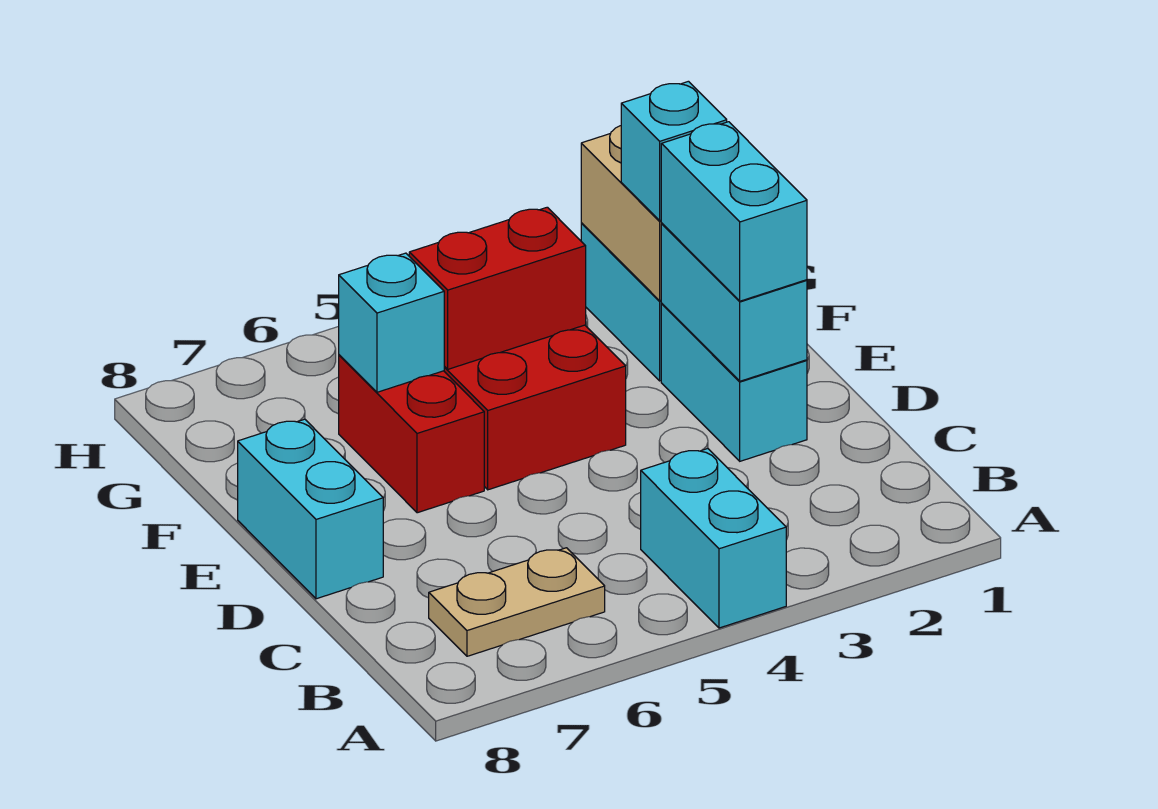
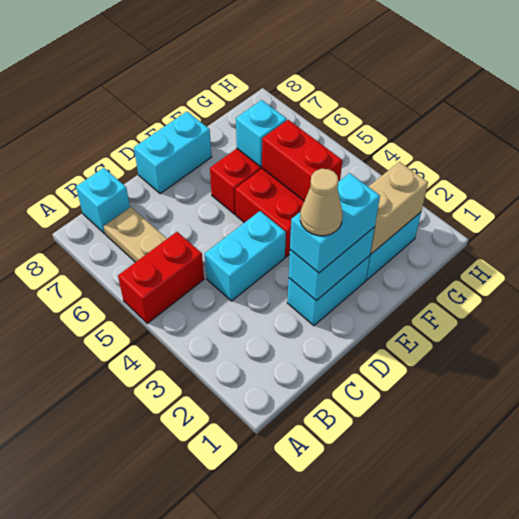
cyan brick A4:B4 level 1 -> cyan brick C4:D4 level 1
none -> red brick A5:B5 level 1
none -> tan cone D2 level 4
cyan brick F2 level 3 -> cyan brick B8 level 1

